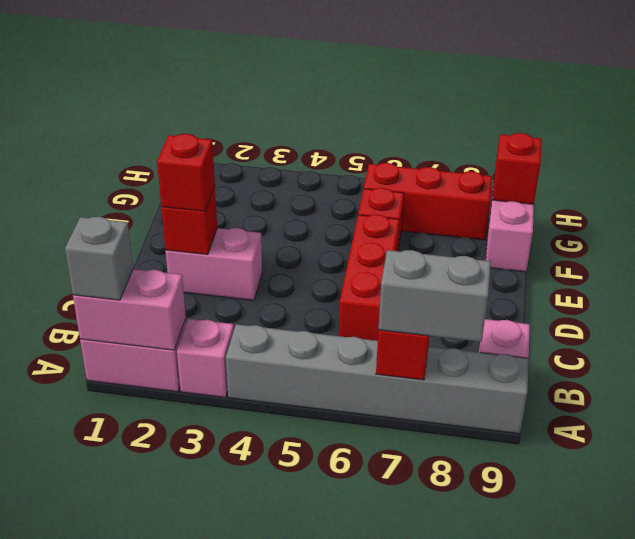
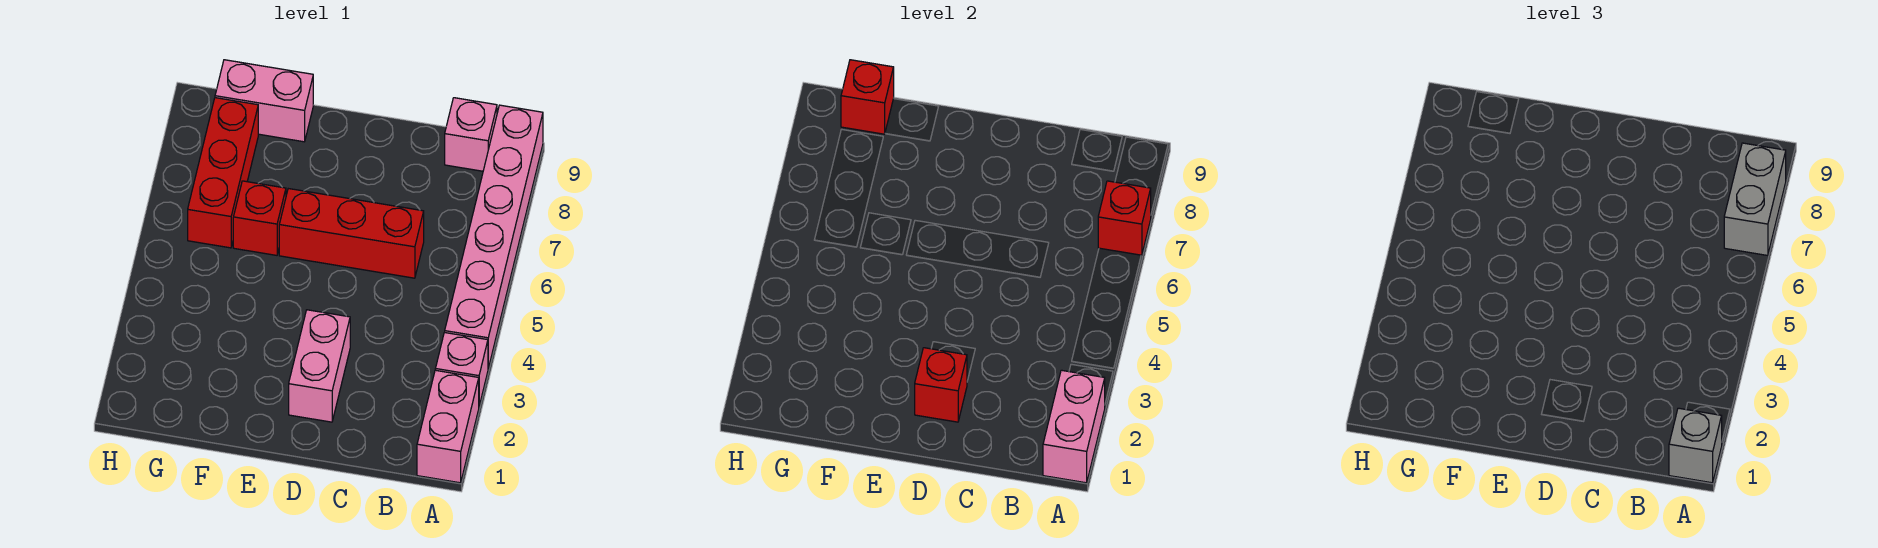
grey brick A4:A9 level 1 -> pink brick A4:A9 level 1
red brick D2 level 3 -> none

